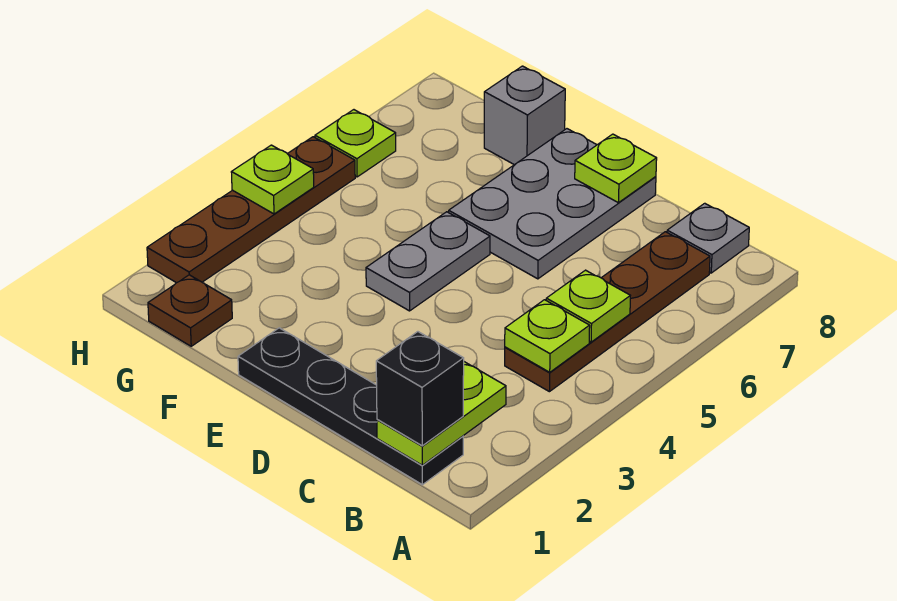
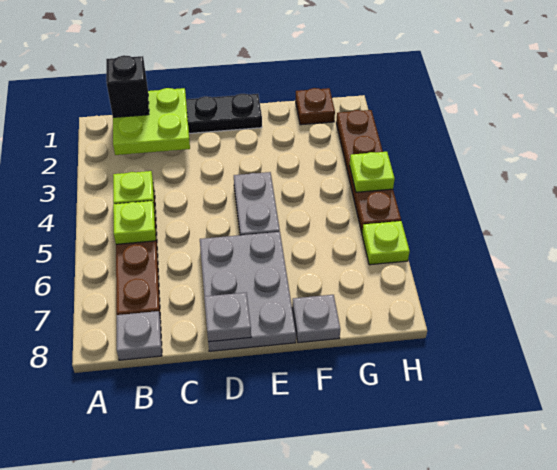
lime plate B1:B2 level 2 -> lime plate B1:C2 level 2
lime plate D8 level 2 -> grey plate D8 level 2
grey brick F8 level 1 -> grey plate F8 level 1

